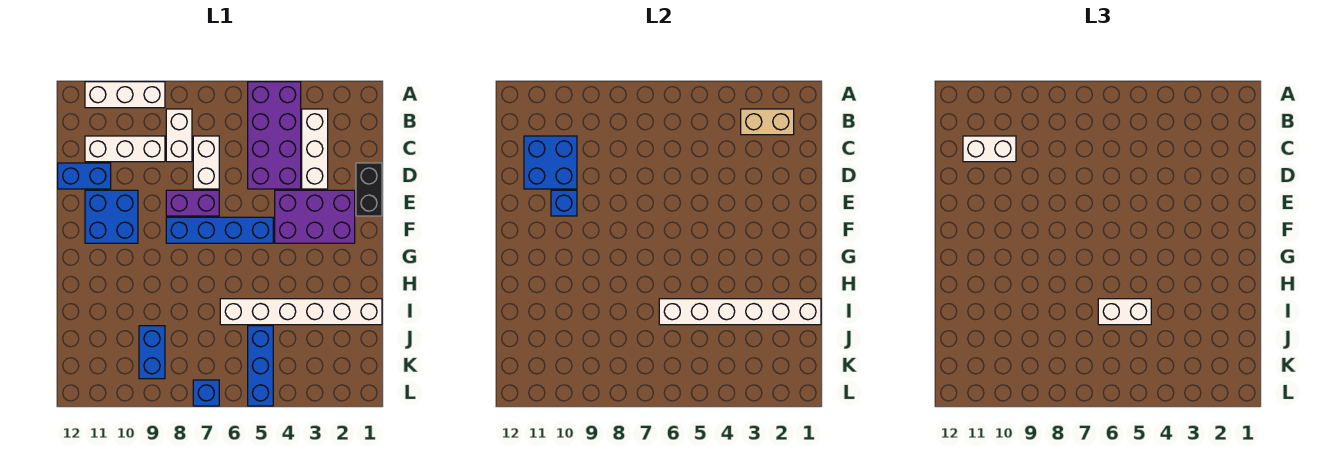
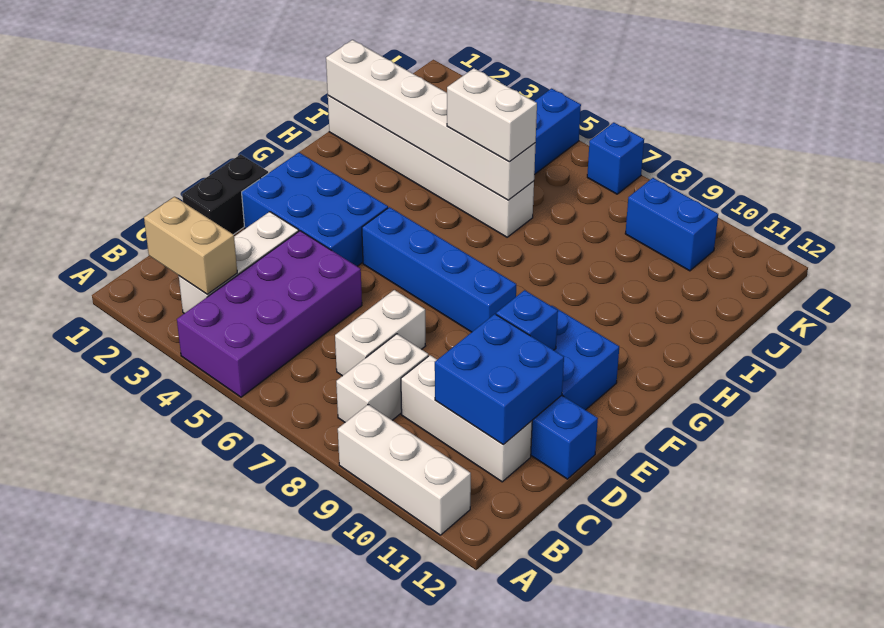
white brick C10:C11 level 3 -> none
purple brick E2:F4 level 1 -> blue brick E2:F4 level 1
purple brick E7:E8 level 1 -> none
blue brick J9:K9 level 1 -> blue brick K9:K10 level 1

